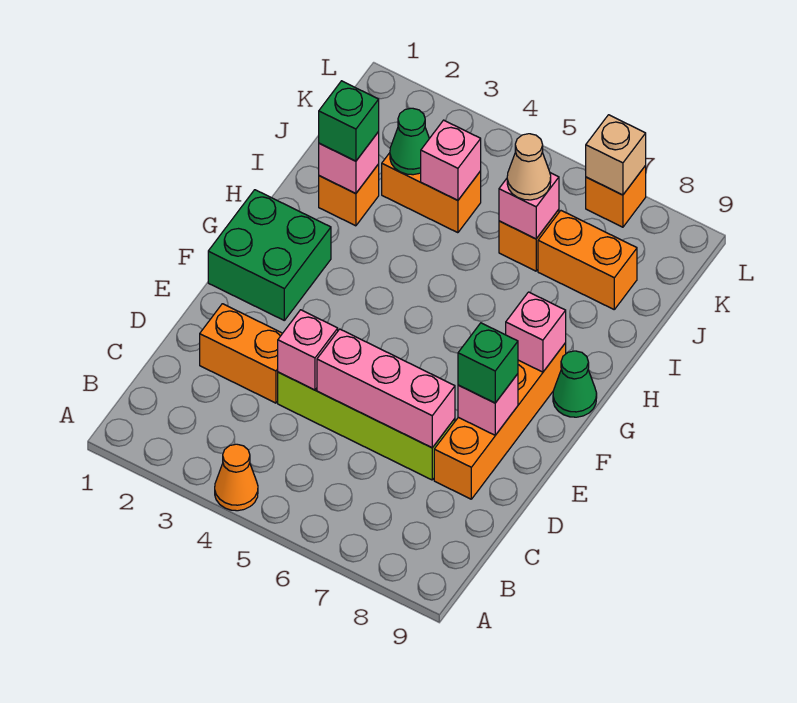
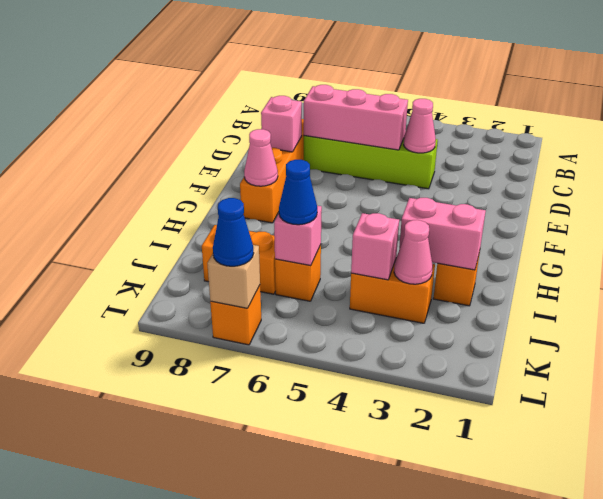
orange cone A4 level 1 -> none
orange brick D2:D3 level 1 -> none
pink brick D4 level 2 -> pink cone D4 level 2
green brick E8 level 3 -> none
green brick F1:G2 level 1 -> none
pink brick G8 level 2 -> pink cone G8 level 2
green cone G9 level 1 -> none
pink brick I2 level 2 -> pink brick I2:I3 level 2
green brick I2 level 3 -> none
green cone J3 level 2 -> pink cone J3 level 2
tan cone J6 level 3 -> blue cone J6 level 3
none -> blue cone L7 level 3

